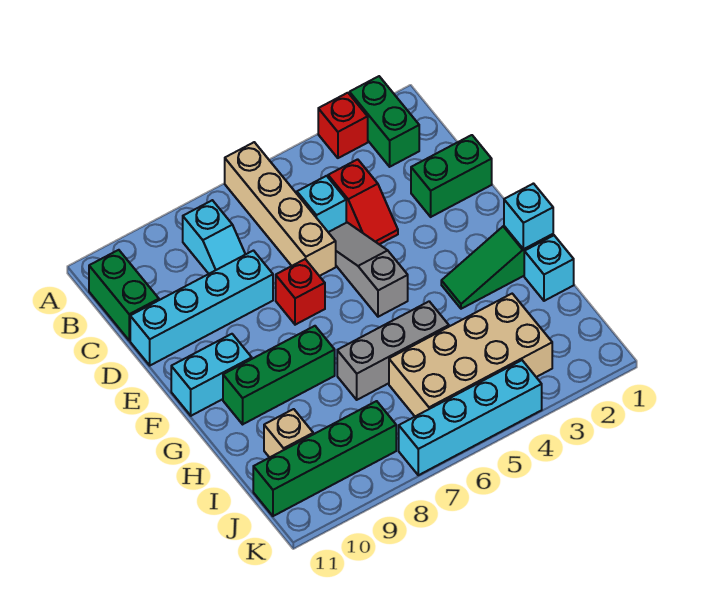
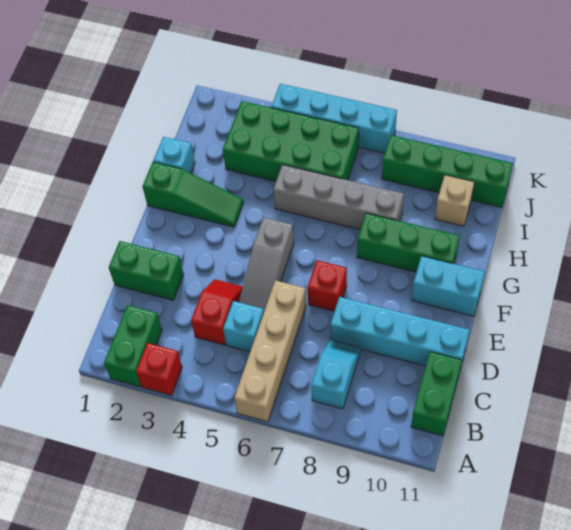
cyan brick G1 level 2 -> none
grey brick H5:H7 level 1 -> grey brick H5:H8 level 1
tan brick I3:J6 level 1 -> green brick I3:J6 level 1

